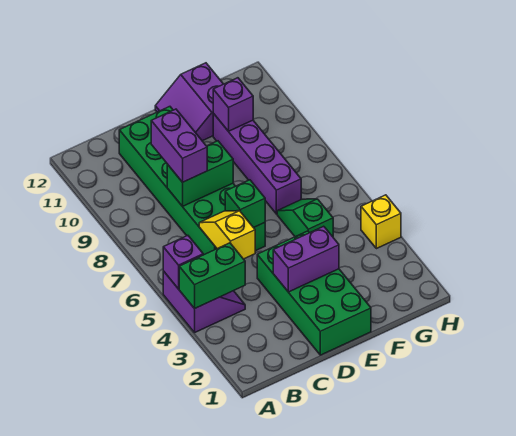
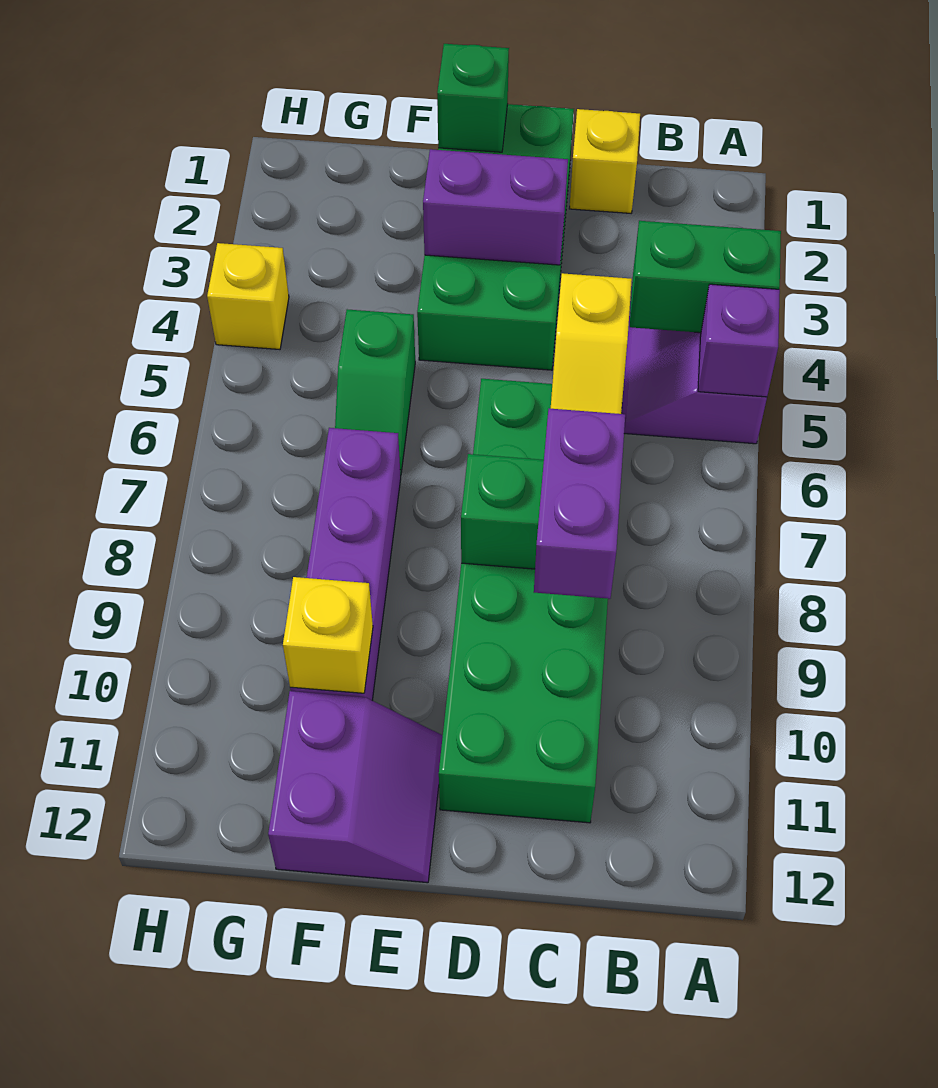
none -> yellow brick C1 level 1
green brick D6 level 2 -> green brick E1 level 2
purple brick F10 level 2 -> yellow brick F10 level 2

